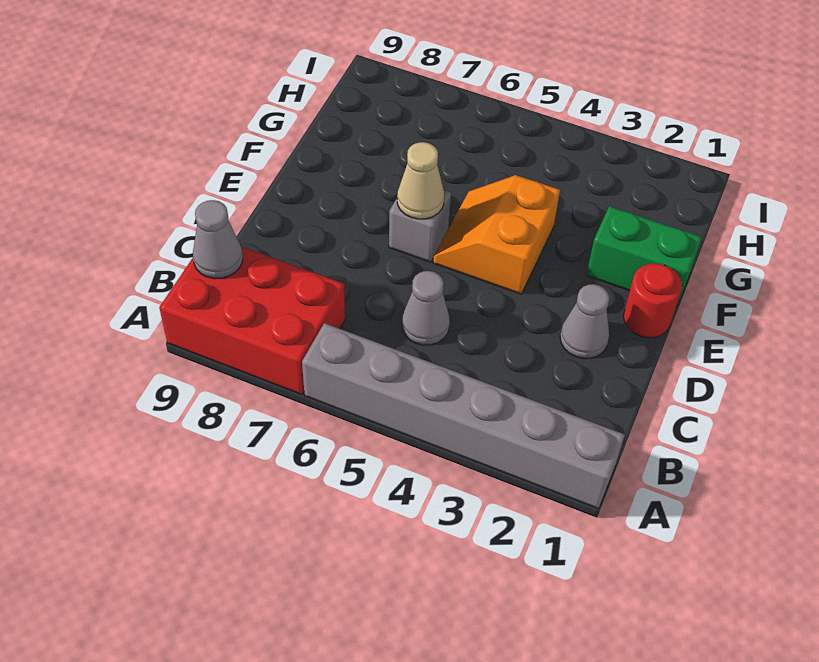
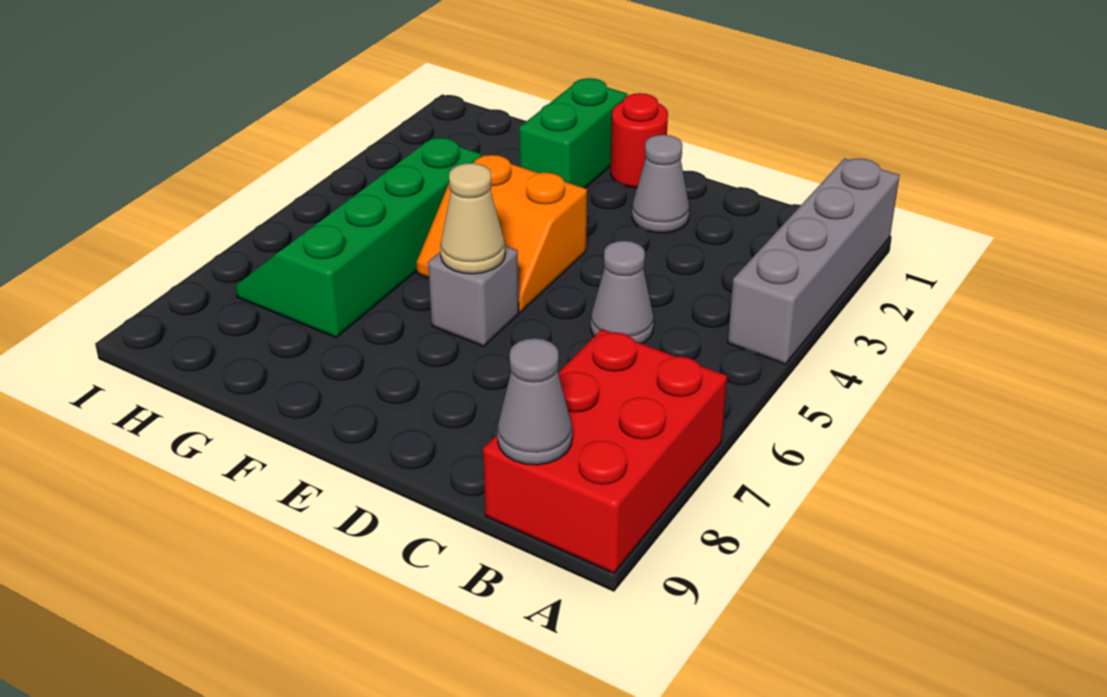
grey brick A1:A6 level 1 -> grey brick A1:A4 level 1
none -> green slope G4:H7 level 1 top G

